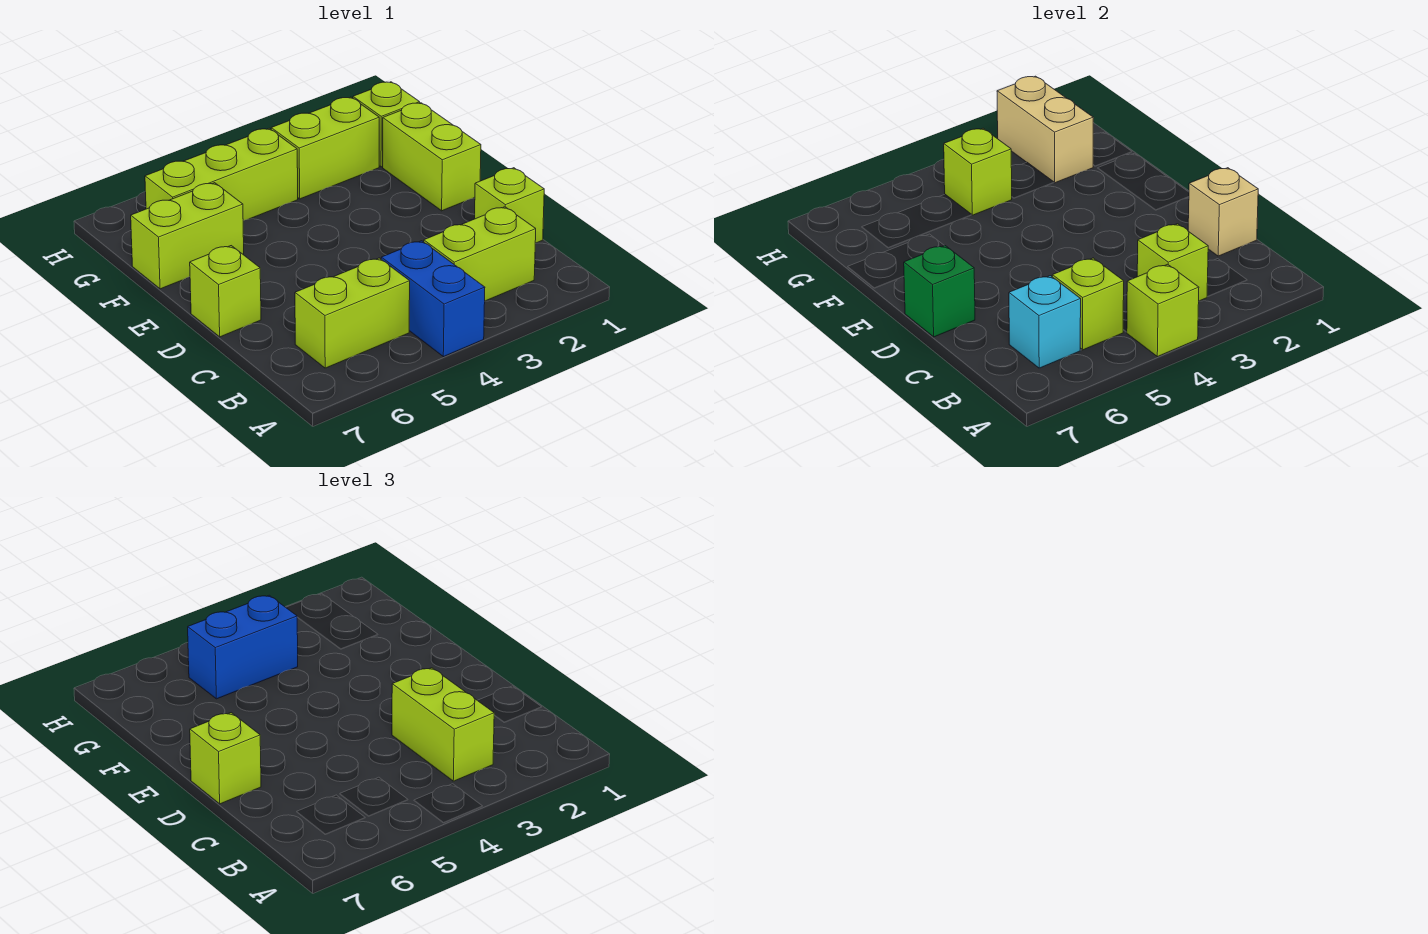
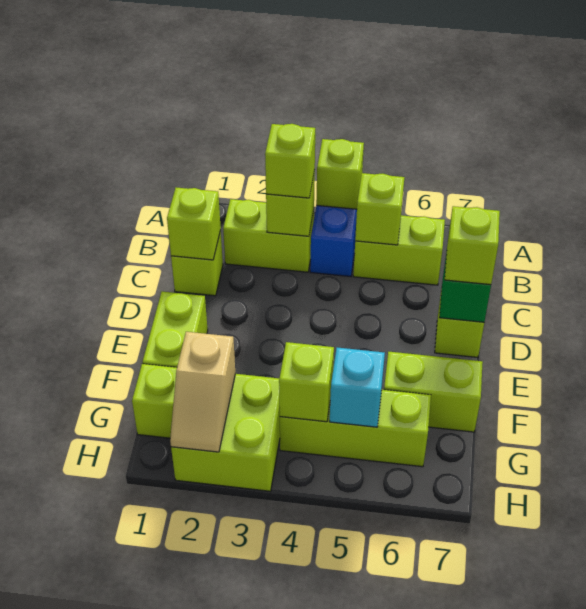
lime brick B3:C3 level 3 -> lime brick B3 level 3
cyan brick B6 level 2 -> cyan brick G5 level 2
tan brick C1 level 2 -> lime brick C1 level 2
lime brick G2:G3 level 1 -> lime brick G2:H3 level 1
tan brick G2:H2 level 2 -> tan slope G2:H2 level 2 top G
blue brick G4:G5 level 3 -> none

